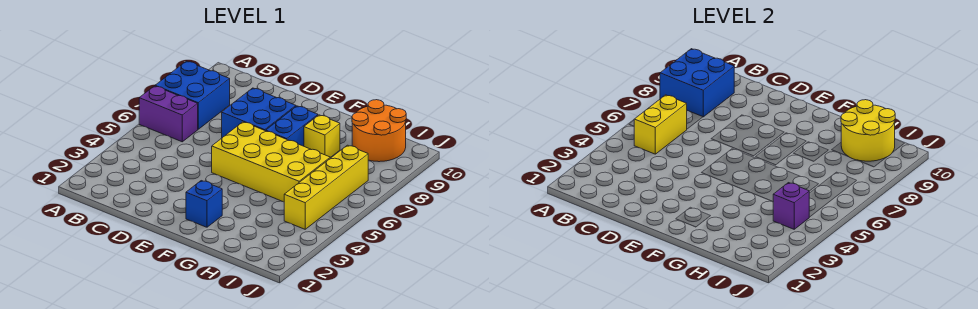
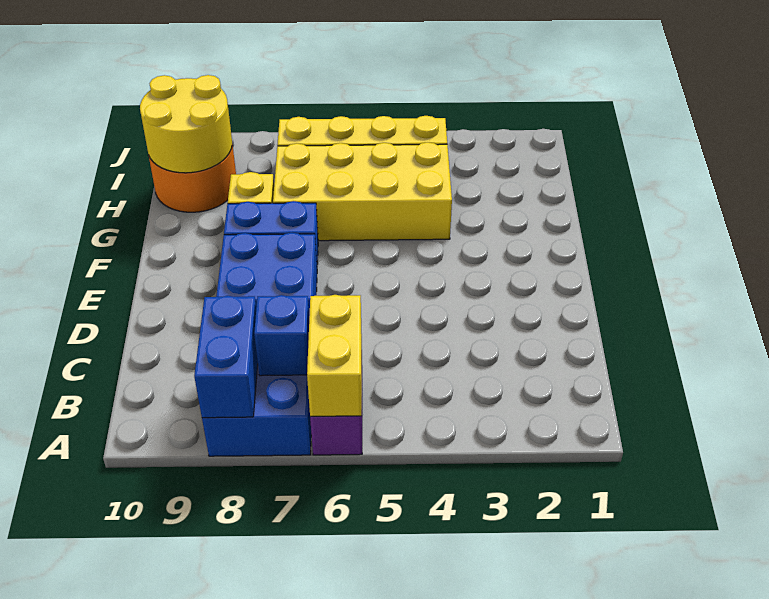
blue brick A8:B9 level 2 -> blue brick A8:B8 level 2
yellow brick B5:B6 level 2 -> yellow brick A6:B6 level 2
yellow brick E5:H6 level 1 -> yellow brick G4:H7 level 1
blue brick F2 level 1 -> blue brick B7 level 2
purple brick I4 level 2 -> none

